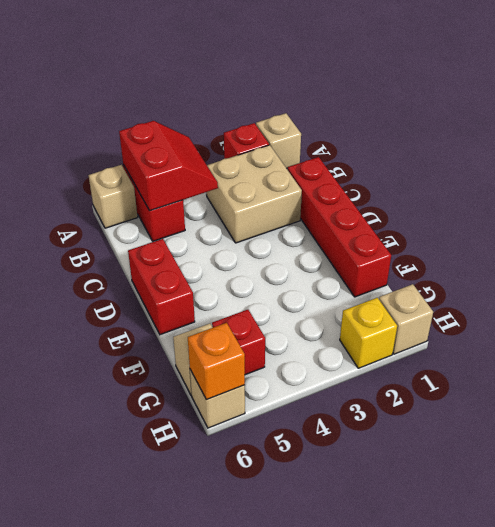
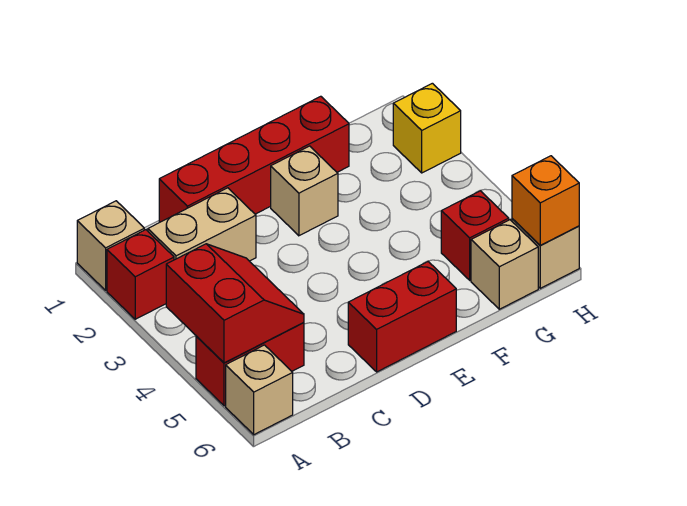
red slope A4:B5 level 2 top 5 -> red slope A4:B5 level 2 top A
tan brick B2:C3 level 1 -> tan brick B2:C2 level 1
tan brick H1 level 1 -> tan brick E2 level 1

